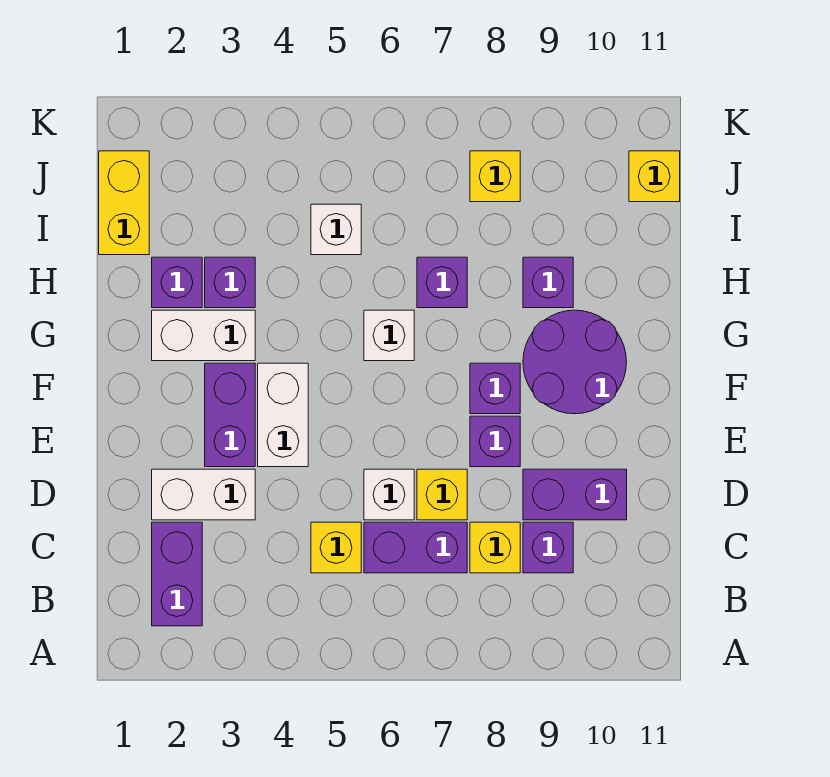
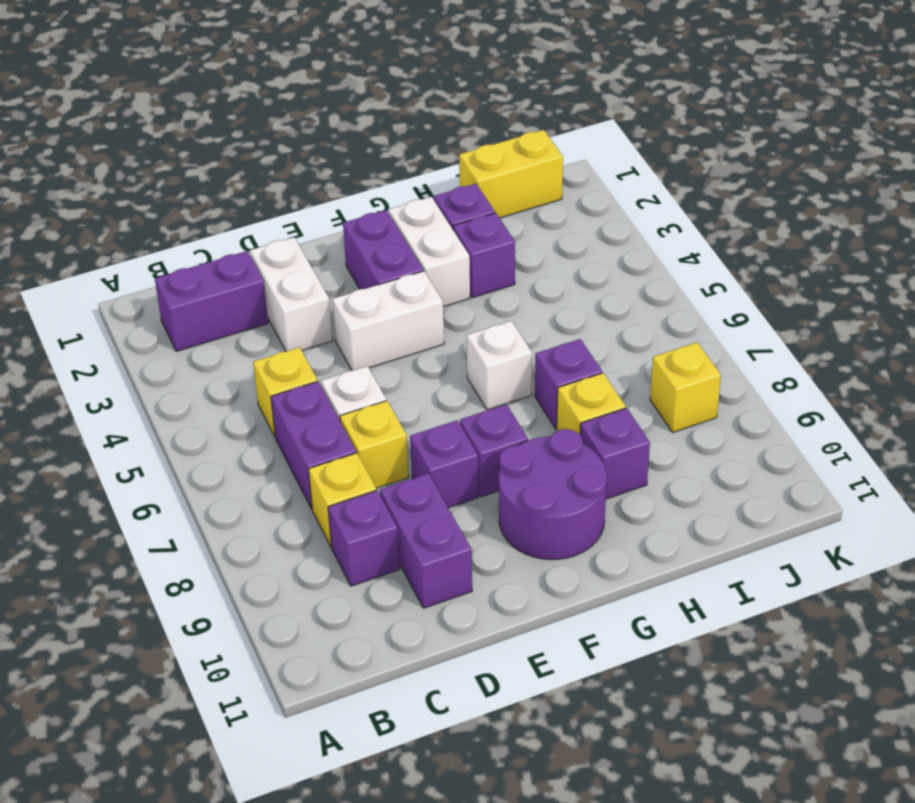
purple brick E3:F3 level 1 -> purple brick F2:F3 level 1
white brick I5 level 1 -> none
yellow brick J11 level 1 -> yellow brick H8 level 1

